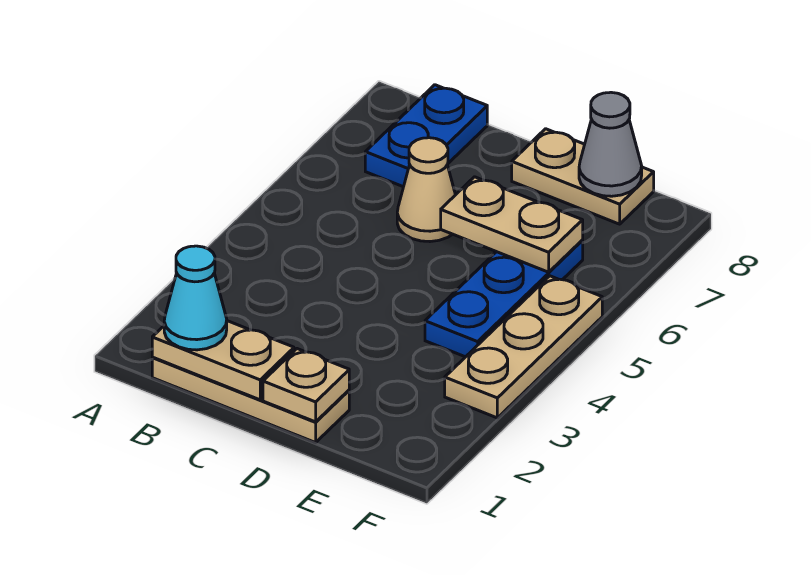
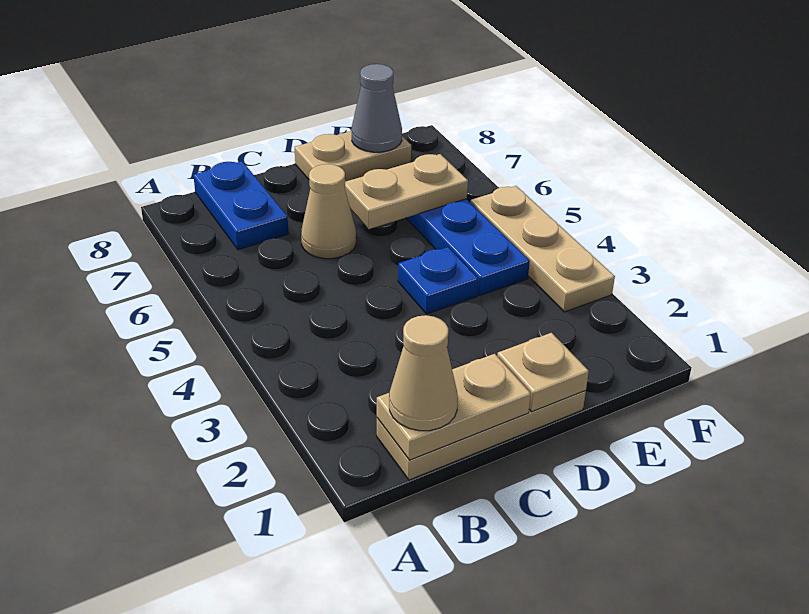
cyan cone B1 level 3 -> tan cone B1 level 3
none -> blue plate D4 level 1

